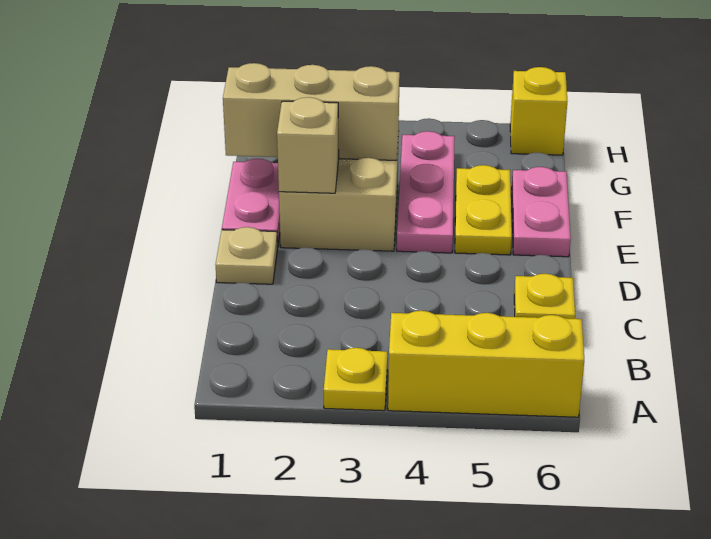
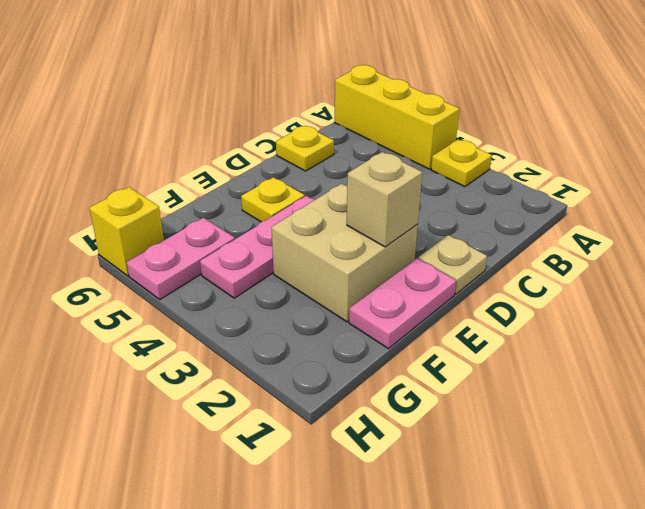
yellow plate E5:F5 level 1 -> yellow plate E5 level 1
pink plate E6:F6 level 1 -> pink plate G5:H5 level 1
tan brick F1:F3 level 2 -> none

